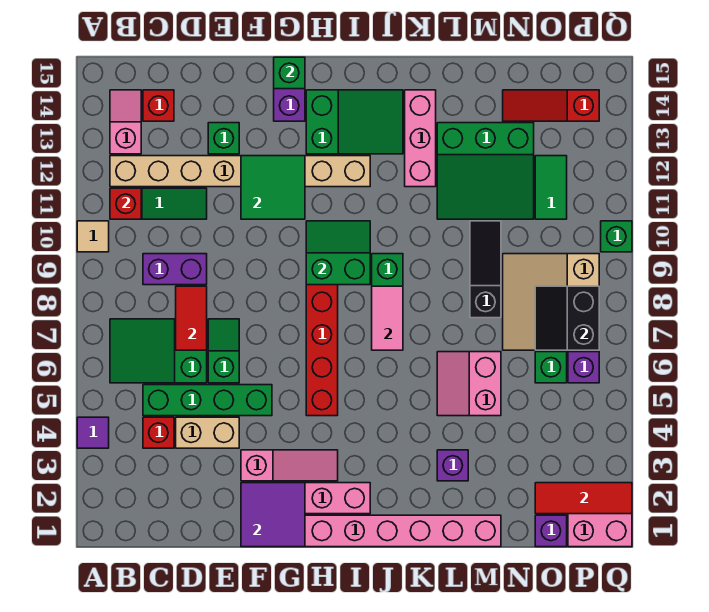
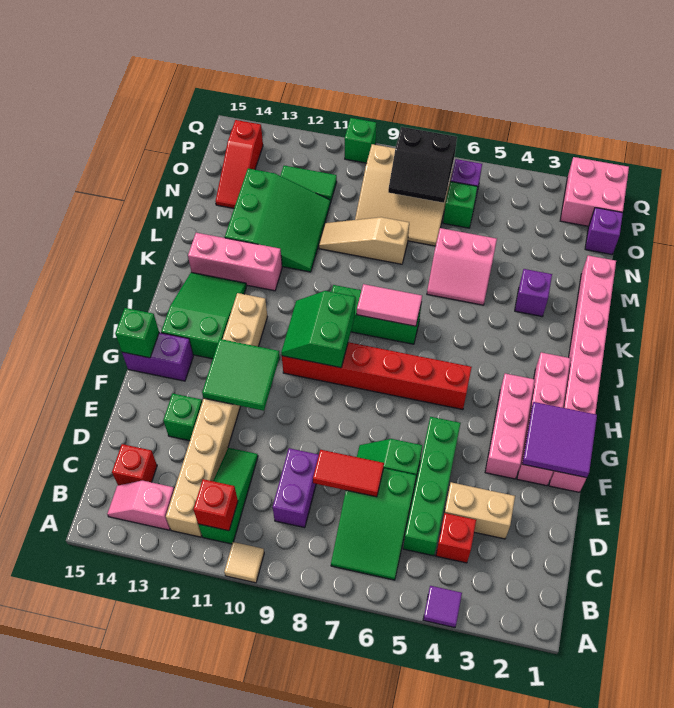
tan brick D4:E4 level 1 -> tan brick D3:D4 level 1
pink slope F3:H3 level 1 top F -> pink brick F3:H3 level 1
black slope M8:M10 level 1 top 8 -> tan slope M8:M10 level 1 top 8
red tile O2:Q2 level 2 -> none

